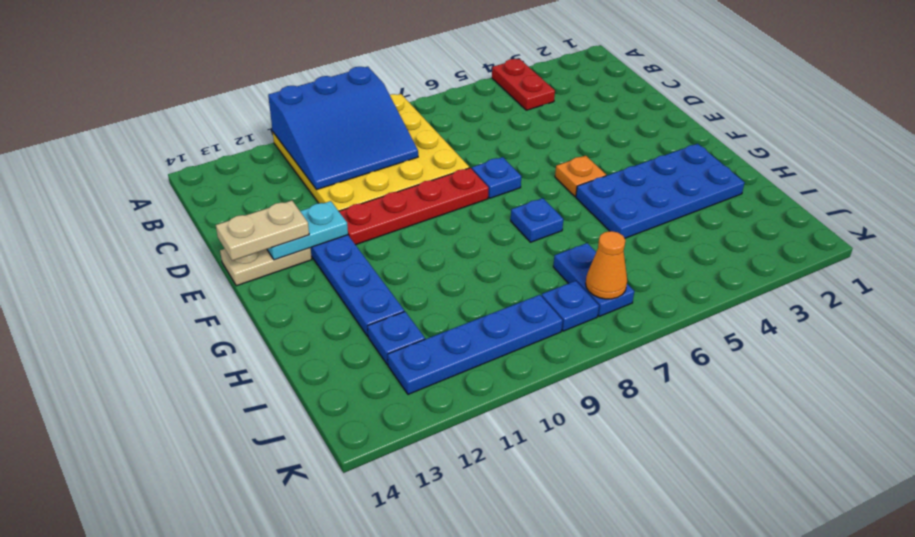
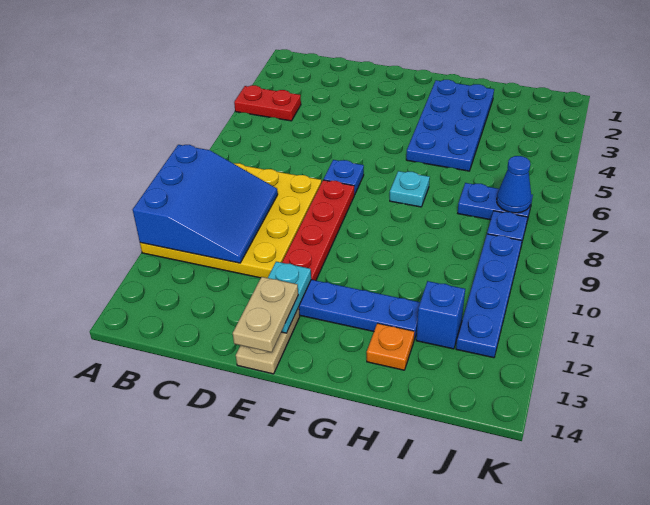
orange plate F5 level 1 -> orange plate H13 level 1
blue plate G7 level 1 -> cyan plate G7 level 1
blue plate I12 level 1 -> blue brick I12 level 1
orange cone J7 level 2 -> blue cone J7 level 2

